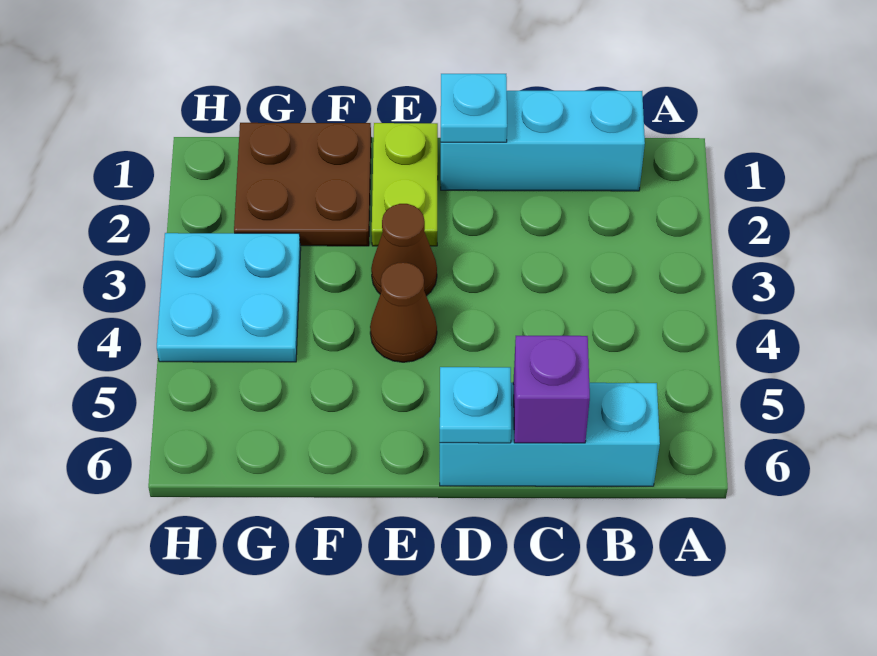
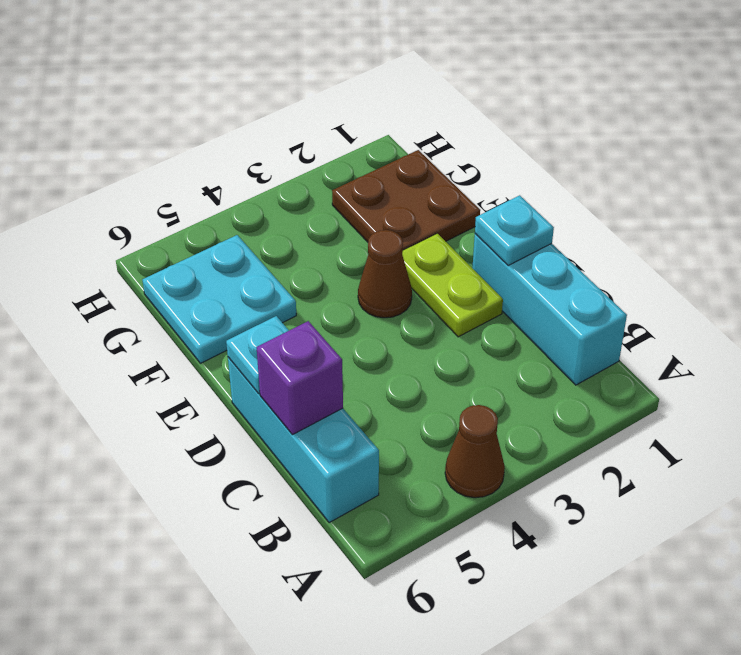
lime plate E1:E2 level 1 -> lime plate D2:E2 level 1
brown cone E4 level 1 -> brown cone A4 level 1
cyan plate G3:H4 level 1 -> cyan plate F5:G6 level 1

